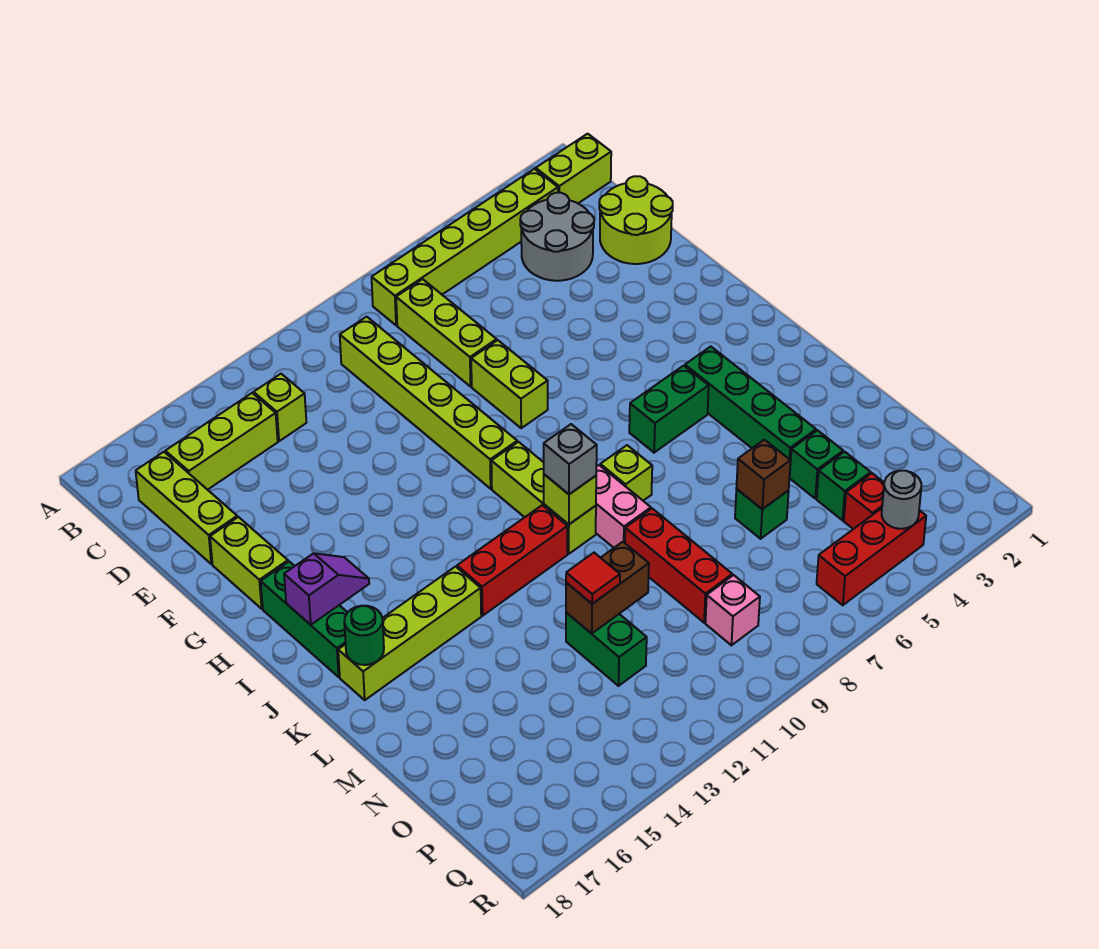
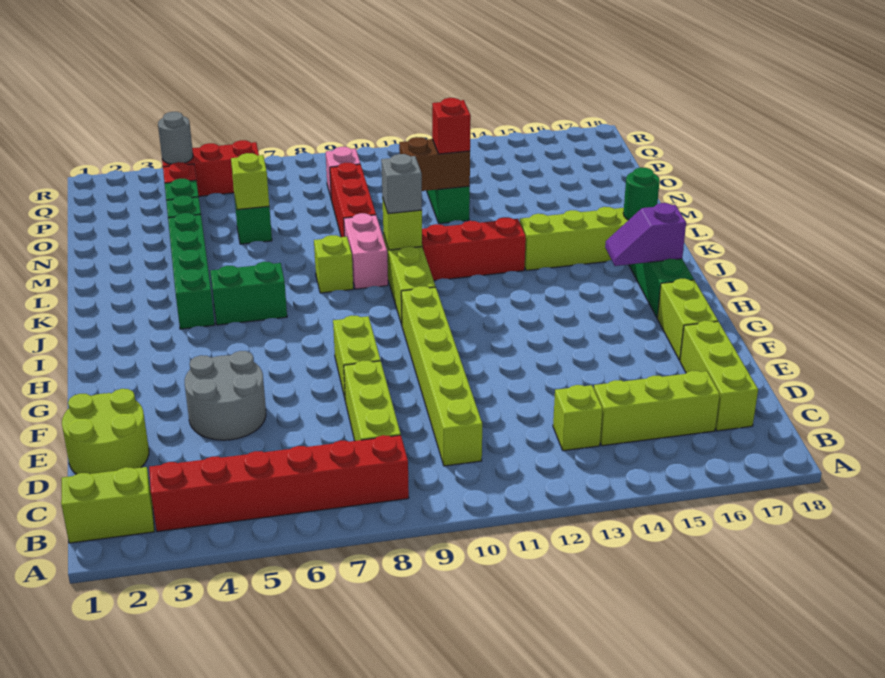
lime brick B3:B8 level 1 -> red brick B3:B8 level 1
grey round brick C3:D4 level 1 -> grey round brick E4:F5 level 1
brown brick N6 level 2 -> lime brick N6 level 2
red tile N12 level 3 -> red brick N12 level 3

